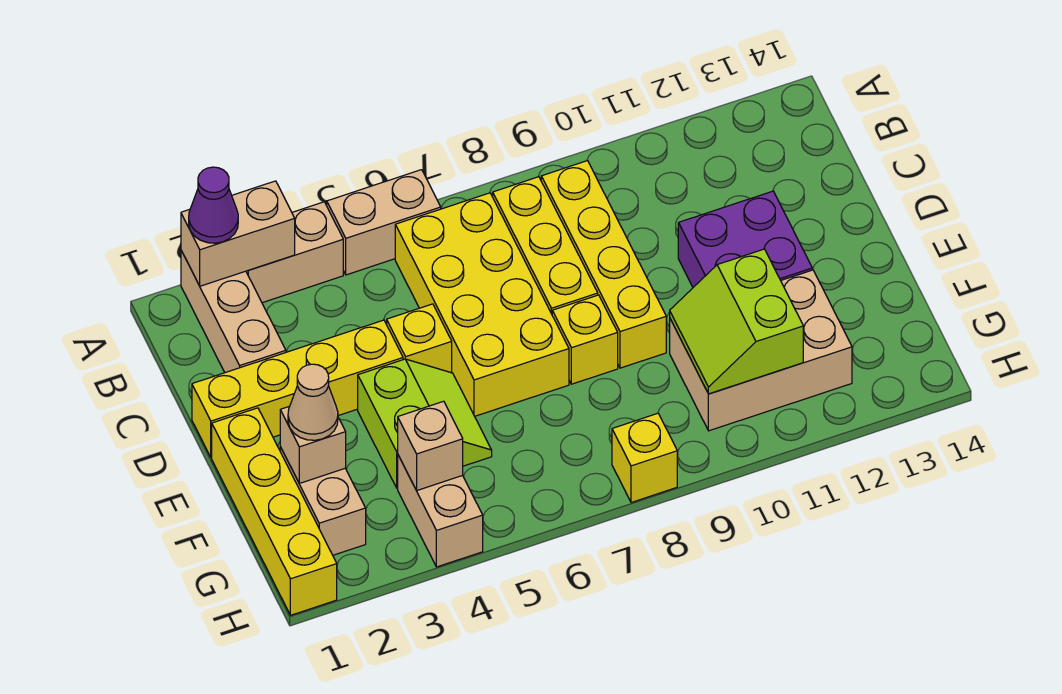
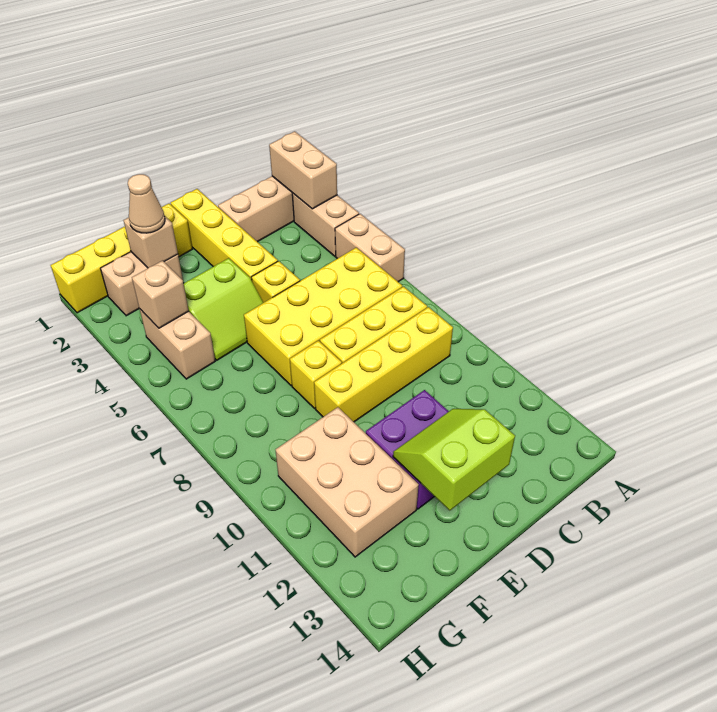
purple cone A2 level 3 -> none
lime slope F10:G11 level 2 top 11 -> lime slope D12:E13 level 2 top 13
tan brick G4:H4 level 1 -> tan brick G4:G5 level 1
yellow brick H8 level 1 -> none

